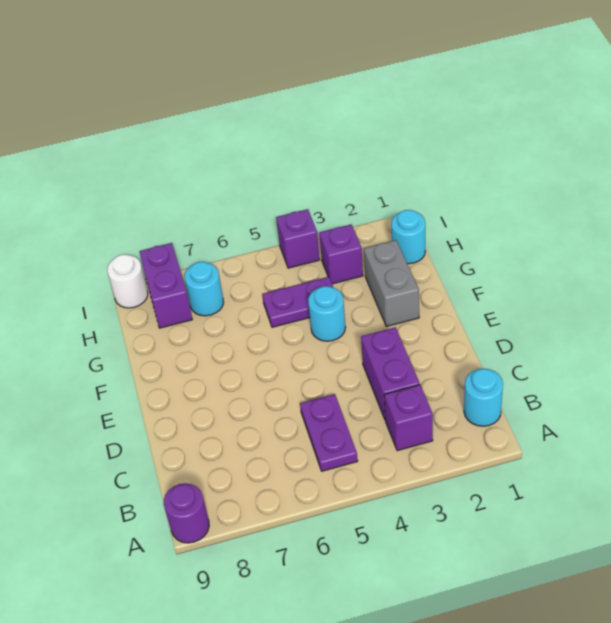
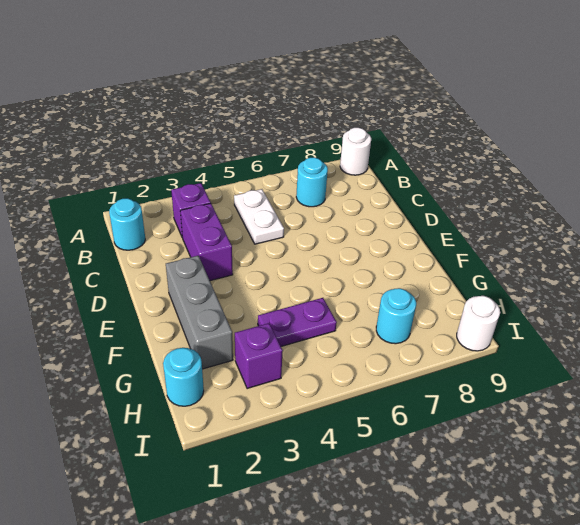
purple round brick A9 level 1 -> white round brick A9 level 1
purple plate B5:C5 level 1 -> white plate B5:C5 level 1
grey brick F2:G2 level 1 -> grey brick E2:G2 level 1
cyan round brick F4 level 1 -> cyan round brick B7 level 1
purple brick H8:I8 level 1 -> none
purple brick I4 level 1 -> none

